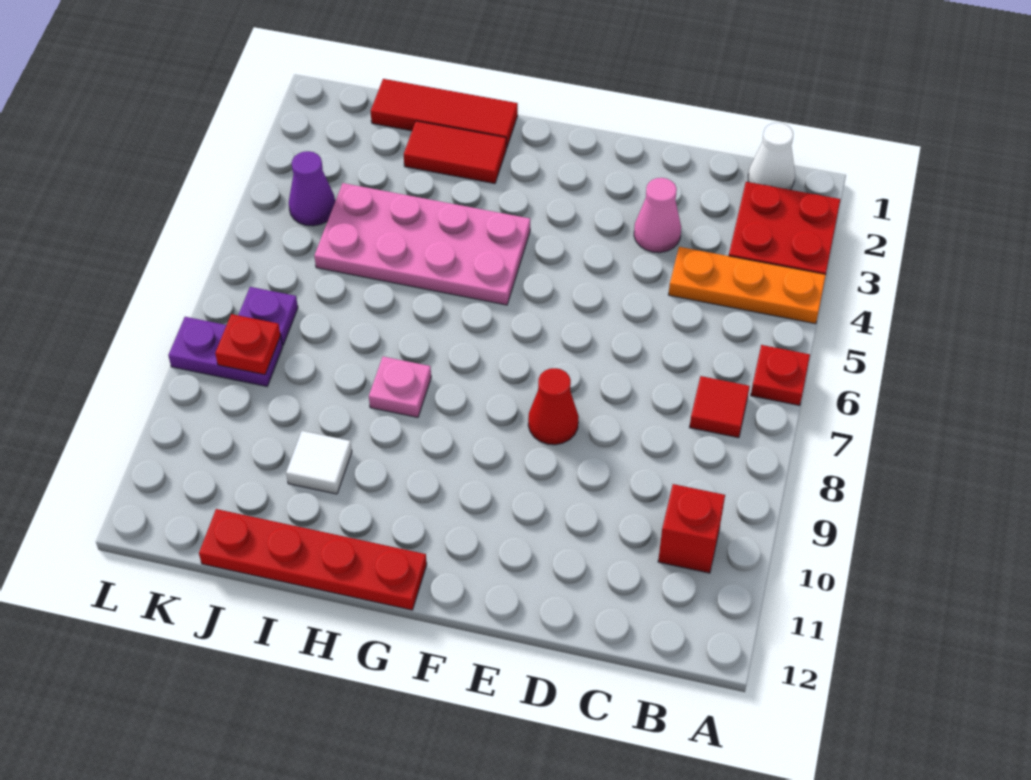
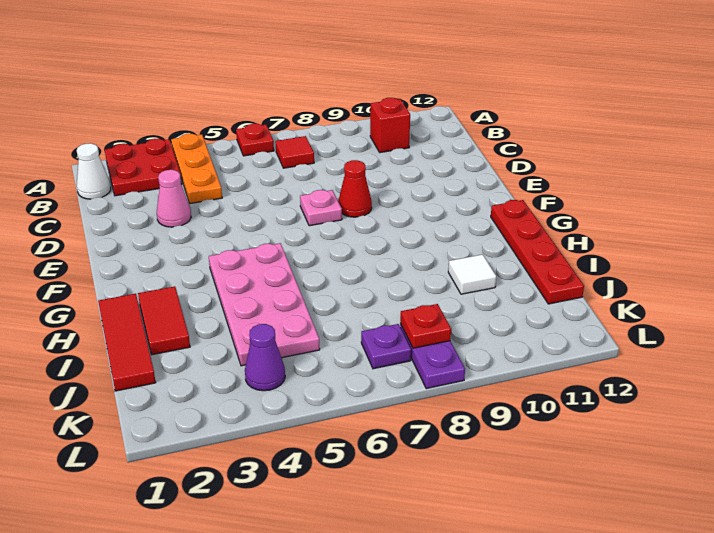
pink plate H8 level 1 -> pink plate E7 level 1

